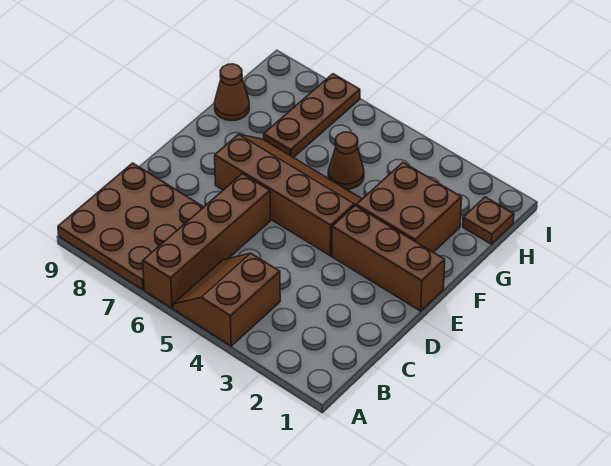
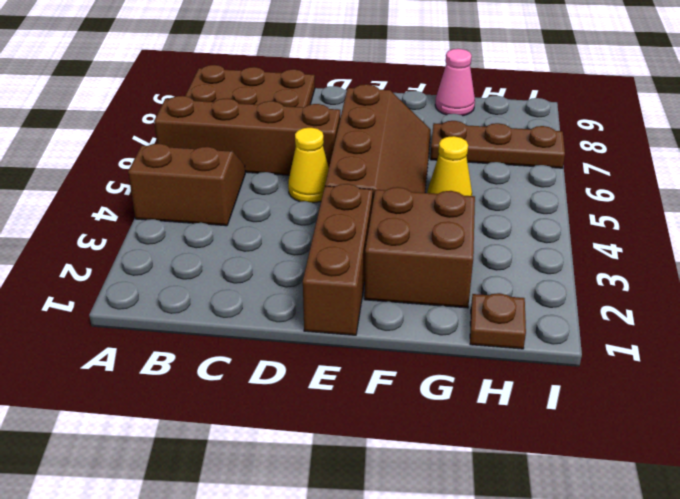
none -> yellow cone D5 level 1
brown cone G5 level 1 -> yellow cone G5 level 1
brown cone G9 level 1 -> pink cone G9 level 1

